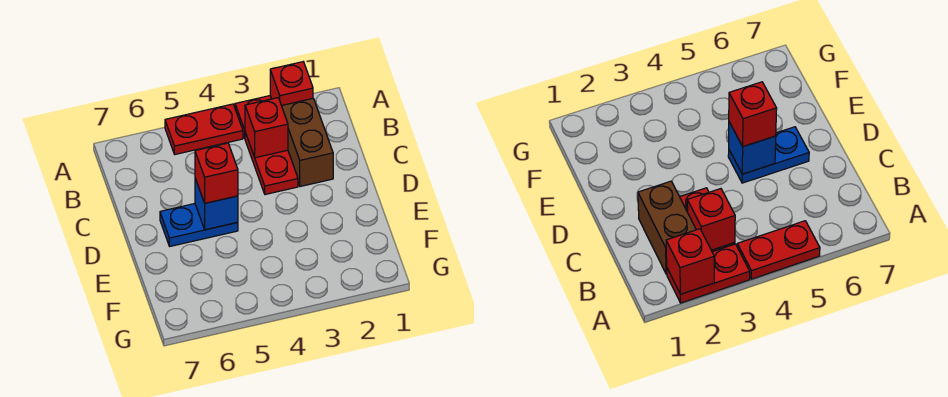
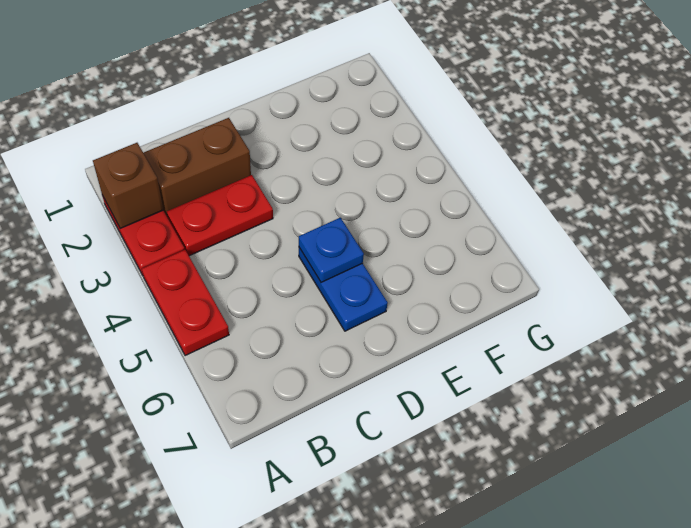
red brick A2 level 2 -> brown brick A2 level 2
red brick B3 level 2 -> none
blue brick D5 level 2 -> blue plate D5 level 2
red brick D5 level 3 -> none

